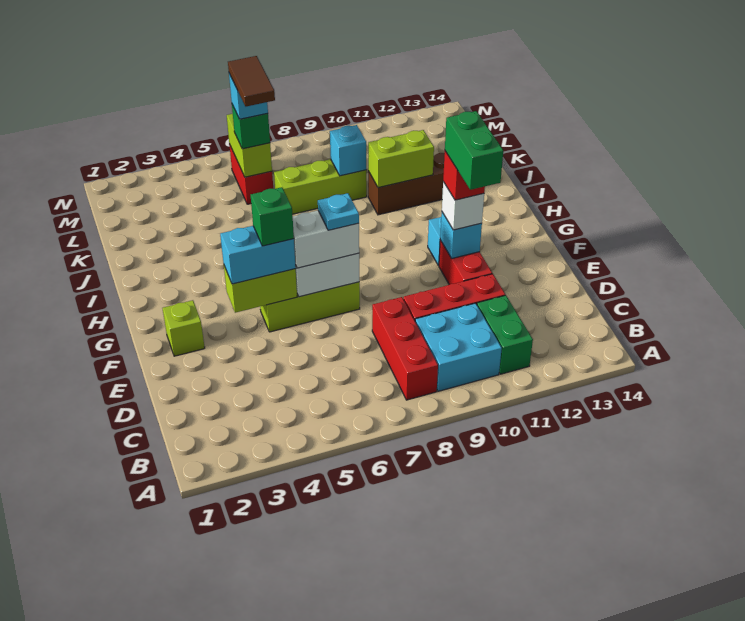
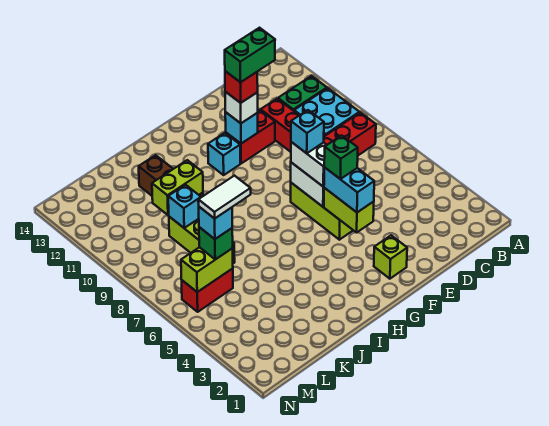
cyan plate F7 level 4 -> cyan brick F7 level 4
lime brick J10:J11 level 2 -> lime brick J10:K10 level 2
brown tile K6:L6 level 5 -> white tile K6:L6 level 5

